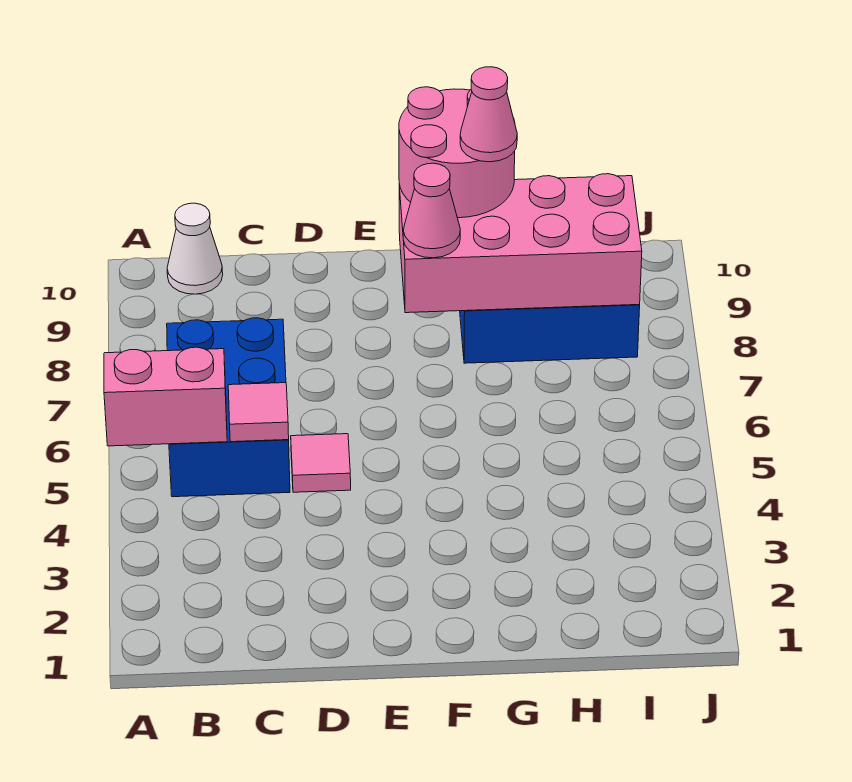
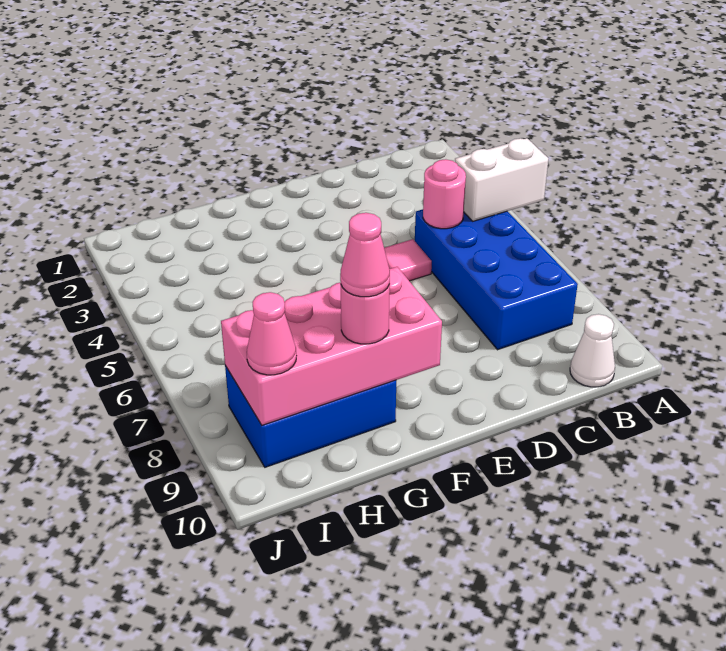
pink brick A5:B5 level 2 -> white brick A5:B5 level 2
blue brick B5:C7 level 1 -> blue brick B5:C8 level 1
pink tile C5 level 2 -> pink round brick C5 level 2
pink cone F8 level 3 -> pink cone I9 level 3
pink round brick F9:G10 level 3 -> pink round brick G9 level 3

